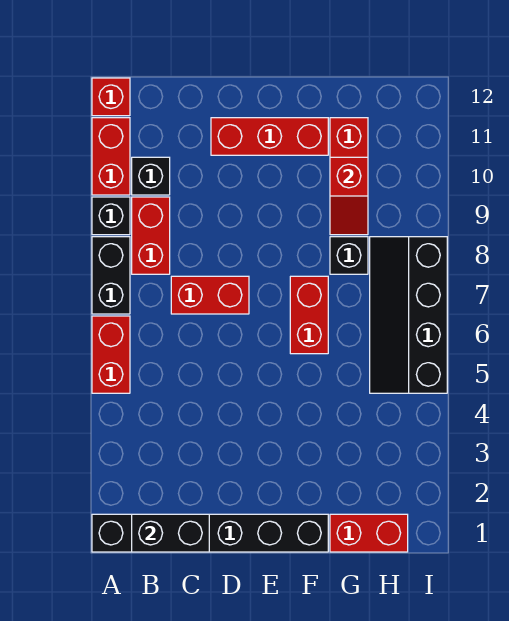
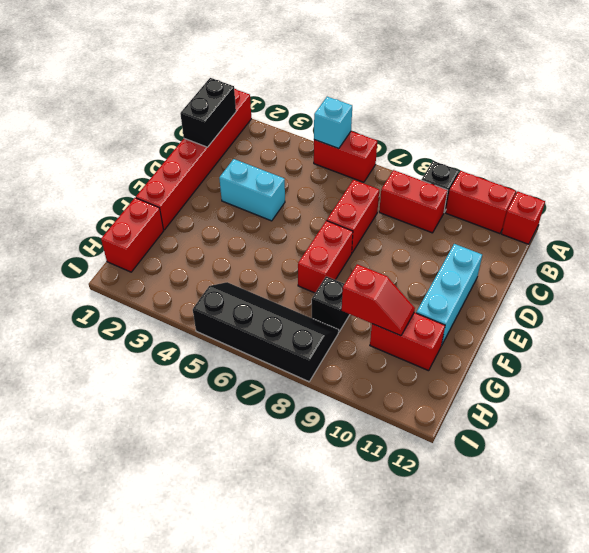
black brick A1:F1 level 1 -> red brick A1:F1 level 1
none -> cyan brick A5 level 2
black brick A7:A8 level 1 -> none
black brick B10 level 1 -> none
none -> cyan brick D3:D4 level 1
red brick D11:F11 level 1 -> cyan brick D11:F11 level 1
red brick F6:F7 level 1 -> red brick E7:F7 level 1
red slope G9:G10 level 2 top 10 -> red slope G9:G10 level 2 top 9

